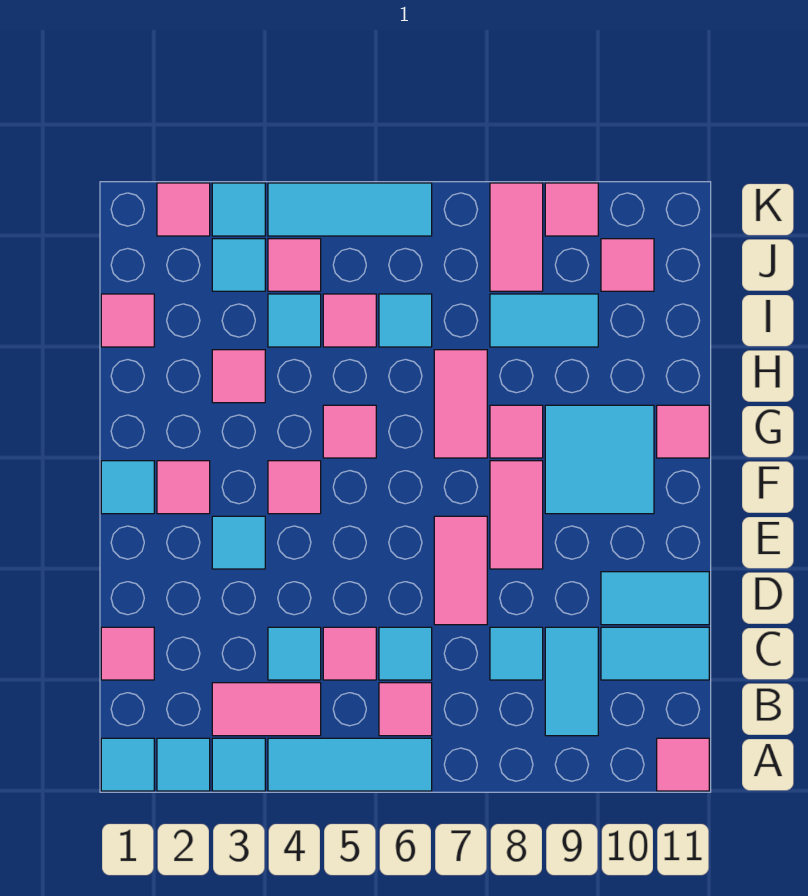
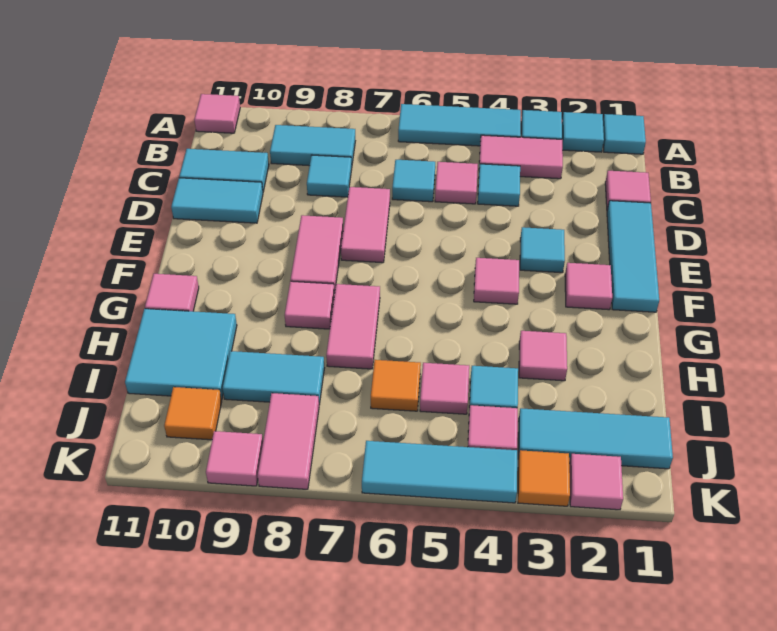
pink tile B6 level 1 -> none
cyan tile B9:C9 level 1 -> cyan tile B8:B9 level 1
cyan tile F1 level 1 -> cyan tile D1:F1 level 1
cyan tile F9:G10 level 1 -> cyan tile H10:I11 level 1
pink tile G5 level 1 -> none
pink tile I1 level 1 -> none
cyan tile I6 level 1 -> orange tile I6 level 1
cyan tile J3 level 1 -> cyan tile J1:J3 level 1
pink tile J10 level 1 -> orange tile J10 level 1
cyan tile K3 level 1 -> orange tile K3 level 1

